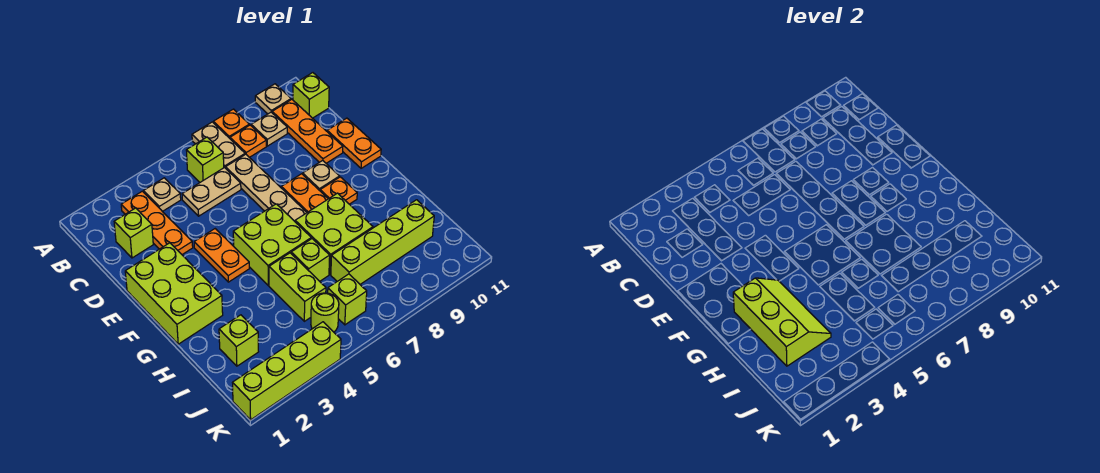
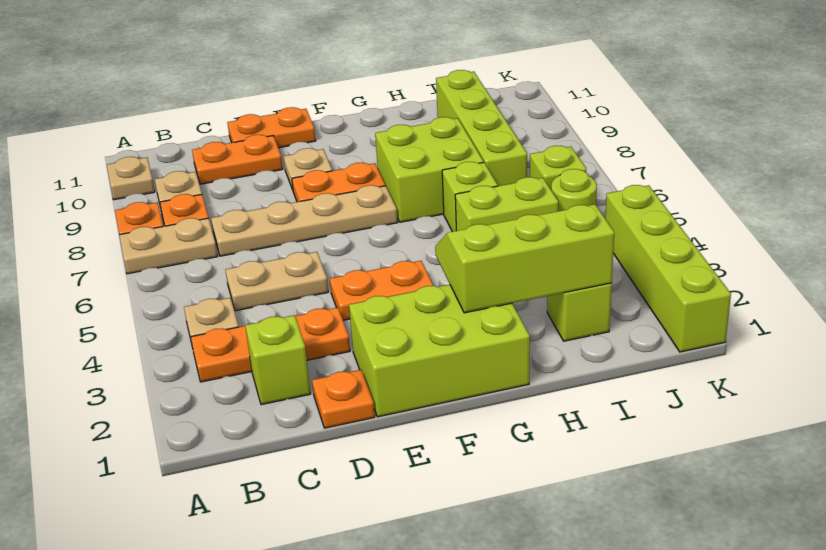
lime brick B6 level 1 -> none
orange plate B10:D10 level 1 -> orange plate C10:D10 level 1
lime brick B11 level 1 -> none
tan plate C5:C6 level 1 -> tan plate C5:D5 level 1
lime brick F5:G6 level 1 -> none
orange plate F9 level 1 -> orange plate D1 level 1

